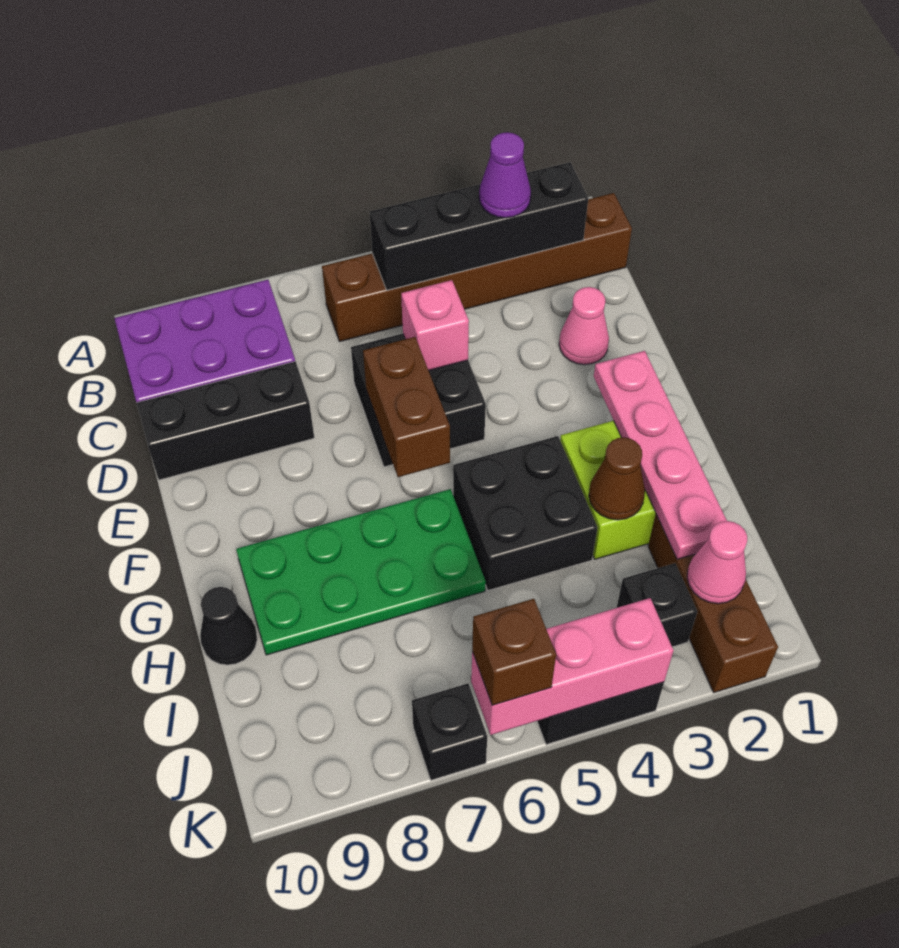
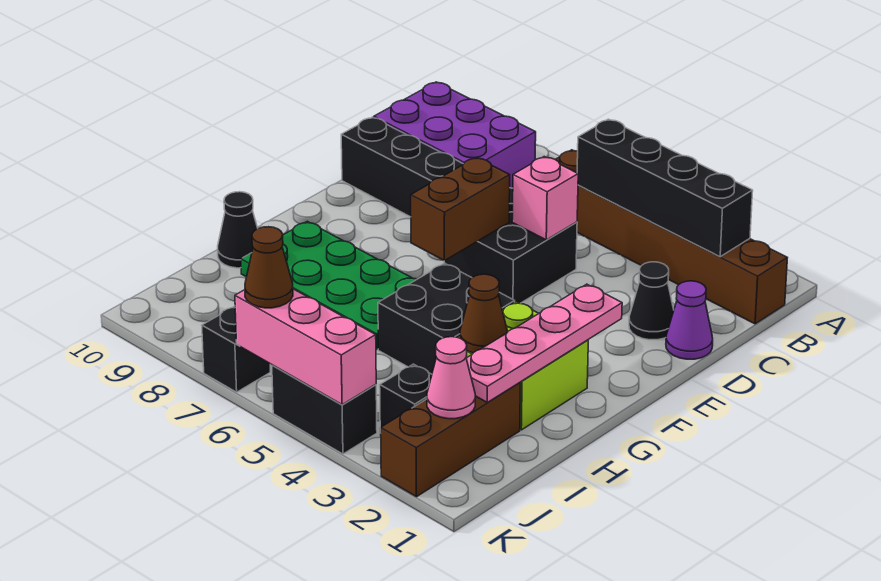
purple cone B3 level 3 -> purple cone D1 level 1
pink cone D2 level 1 -> black cone D2 level 1
brown brick K6 level 3 -> brown cone K6 level 3

